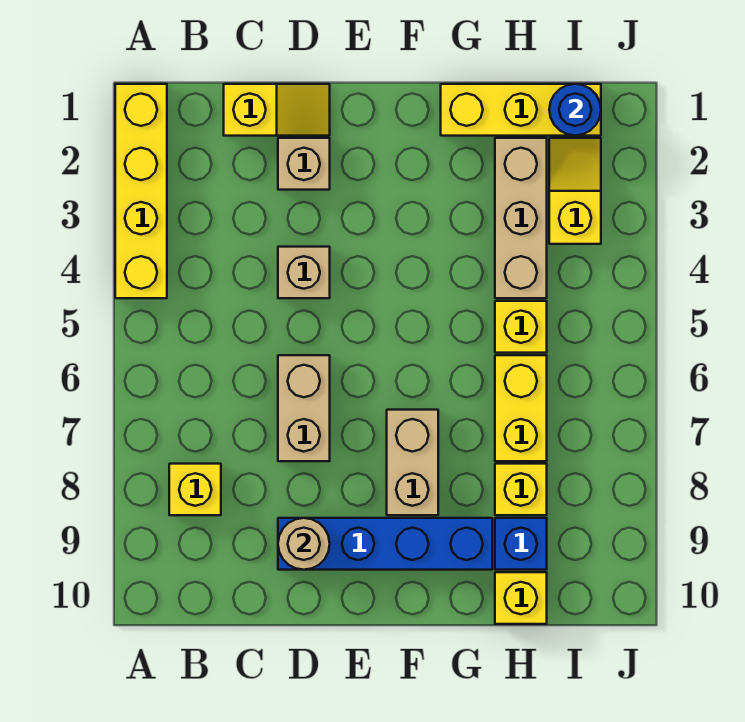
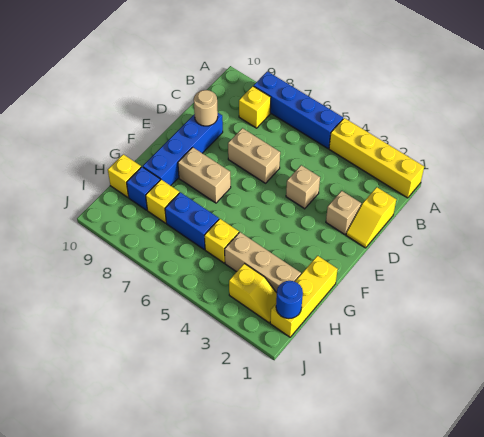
none -> blue brick A5:A8 level 1
yellow brick H6:H7 level 1 -> blue brick H6:H7 level 1

